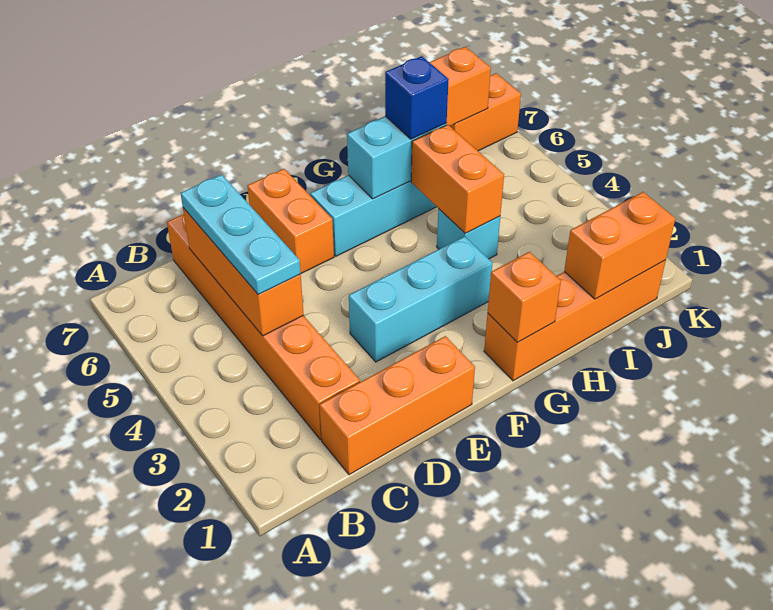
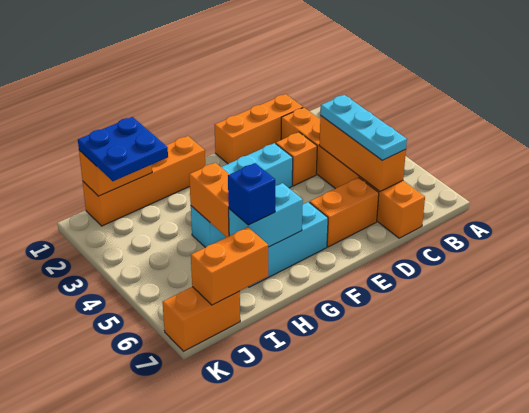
orange brick E6:E7 level 1 -> orange brick D6:E6 level 1
orange brick G1 level 2 -> orange brick D3 level 1
none -> blue plate I1:J2 level 3

